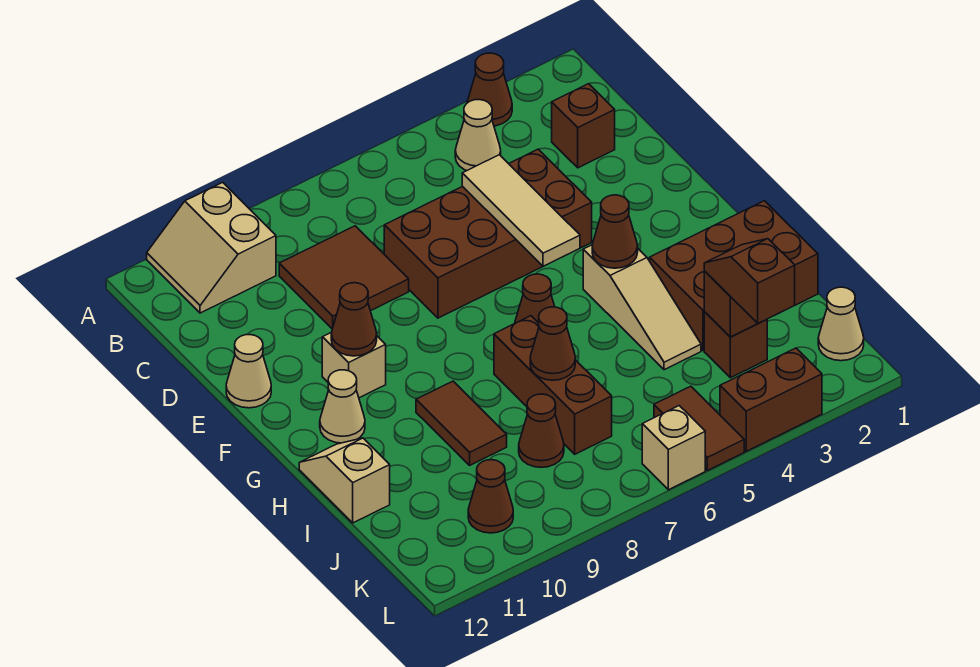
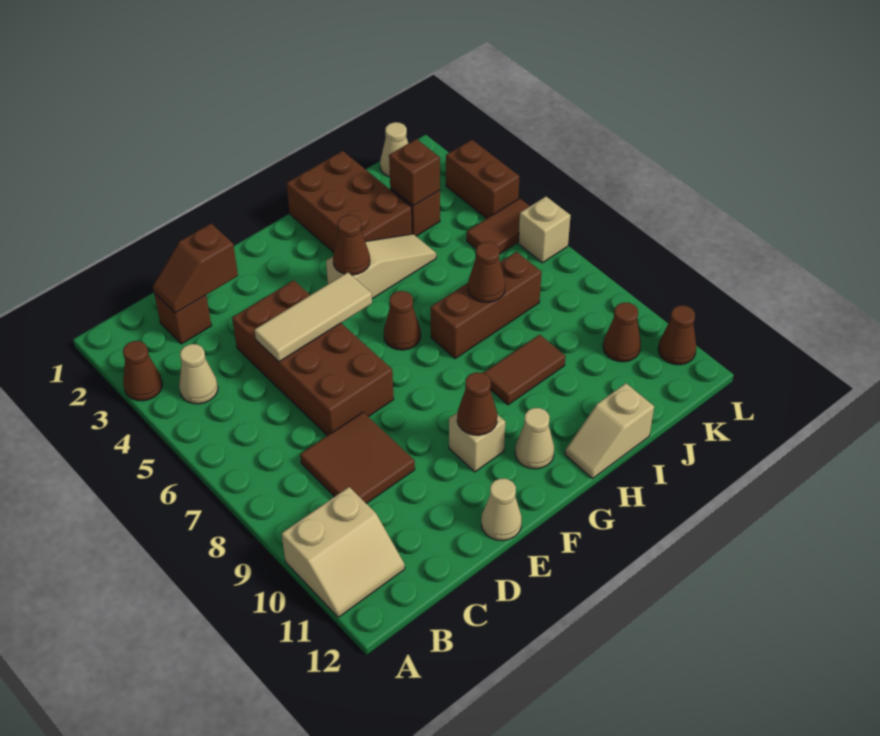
brown slope J3:K3 level 3 top K -> brown slope C2:D2 level 2 top D
brown cone J8 level 1 -> brown cone L11 level 1

